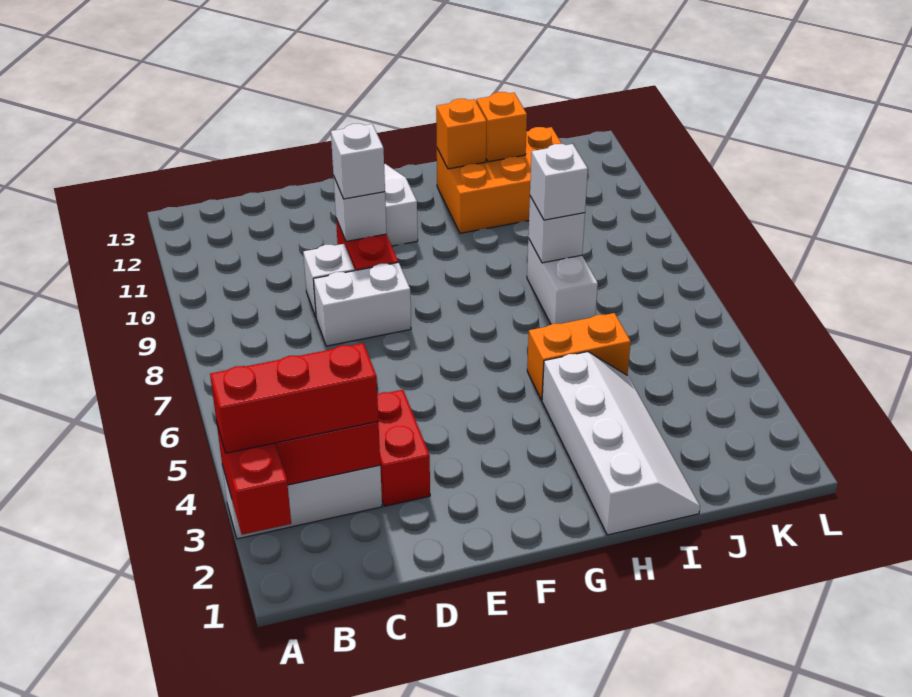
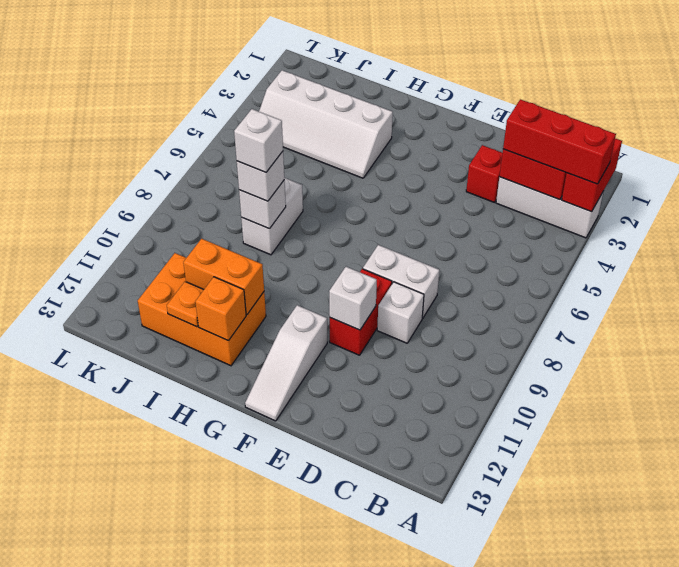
red brick D3:D4 level 1 -> red brick D3 level 1
white brick E10 level 3 -> white brick I8 level 4
white slope H1:I4 level 1 top H -> white slope H3:K4 level 1 top 3
orange brick H5:I5 level 1 -> orange brick H11:I11 level 2
orange brick I12 level 2 -> orange plate I12 level 2

